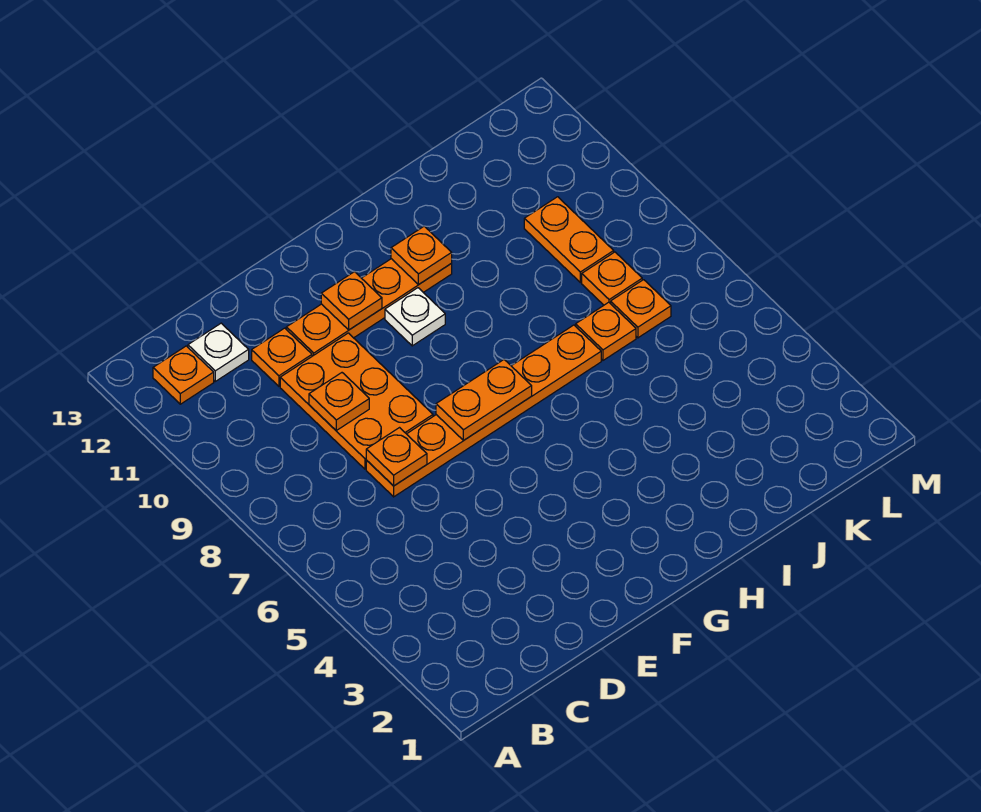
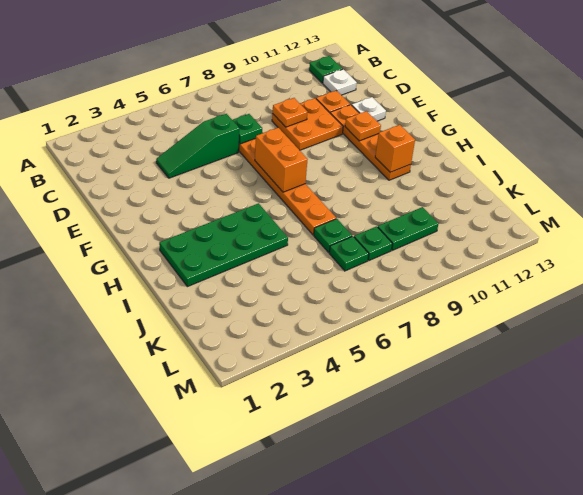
orange plate B12 level 1 -> green plate B12 level 1
none -> green slope D4:D6 level 1 top 6
orange plate D7 level 2 -> green plate D7 level 2
orange plate D8:E10 level 1 -> orange plate D9:E10 level 1
orange plate F7:G7 level 2 -> orange brick F7:G7 level 2
white plate G10 level 1 -> white plate E12 level 1
none -> green plate H2:I5 level 1
orange plate H11 level 2 -> orange brick H11 level 2
orange plate J7 level 1 -> green plate J7 level 1
orange plate K7 level 1 -> green plate K7 level 1
orange plate K8 level 1 -> green plate K8 level 1
orange plate K9:K10 level 1 -> green plate K9:K10 level 1

